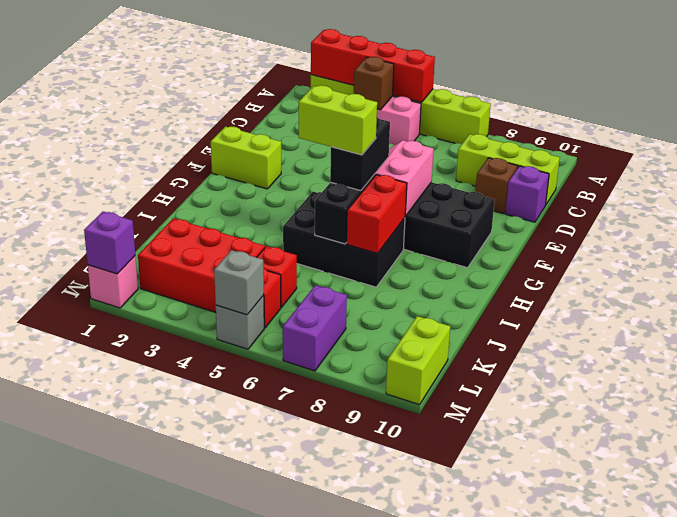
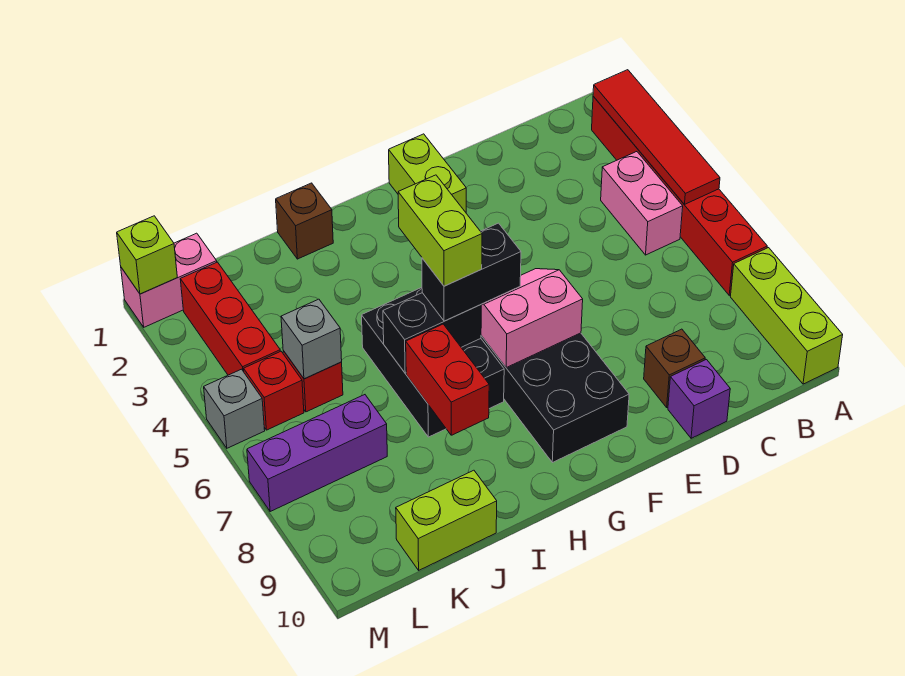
lime brick A2:A7 level 1 -> red brick A2:A7 level 1
red brick A2:A5 level 2 -> red tile A2:A5 level 2
brown brick B4 level 2 -> brown brick I1 level 1
lime brick C8:C10 level 1 -> lime brick A8:A10 level 1
red brick H7:I7 level 2 -> red brick I7:I8 level 2
red brick K2:L4 level 1 -> red brick L2:L4 level 1
purple brick L7:M7 level 1 -> purple brick K7:M7 level 1
lime brick L10:M10 level 1 -> lime brick J10:K10 level 1
pink brick M1 level 1 -> pink brick L1:M1 level 1
purple brick M1 level 2 -> lime brick M1 level 2
grey brick M5 level 2 -> grey brick K5 level 2

